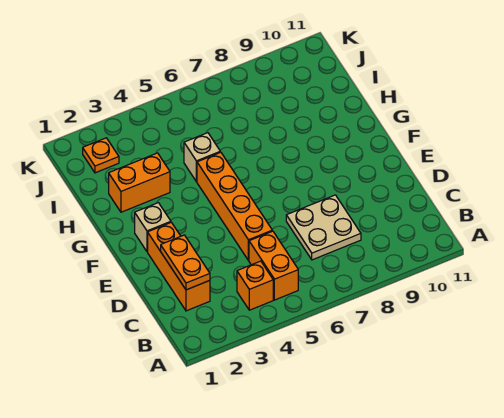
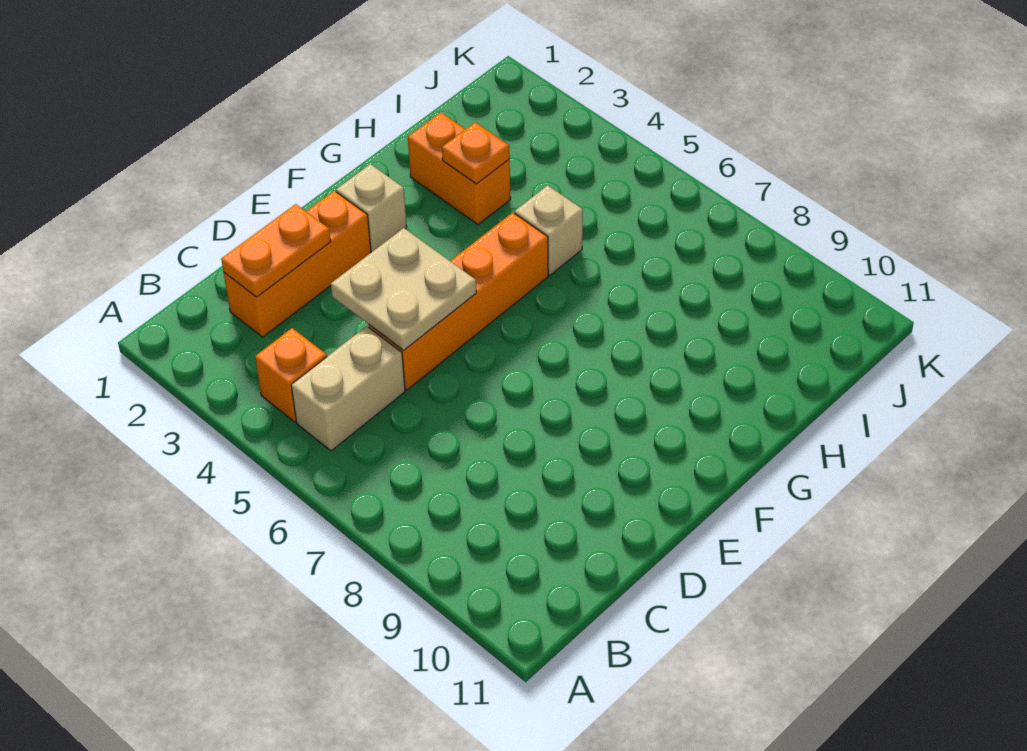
orange brick B5:C5 level 1 -> tan brick B5:C5 level 1
tan plate C7:D8 level 1 -> tan plate D4:E5 level 2
orange plate J2 level 1 -> orange plate H3 level 2

